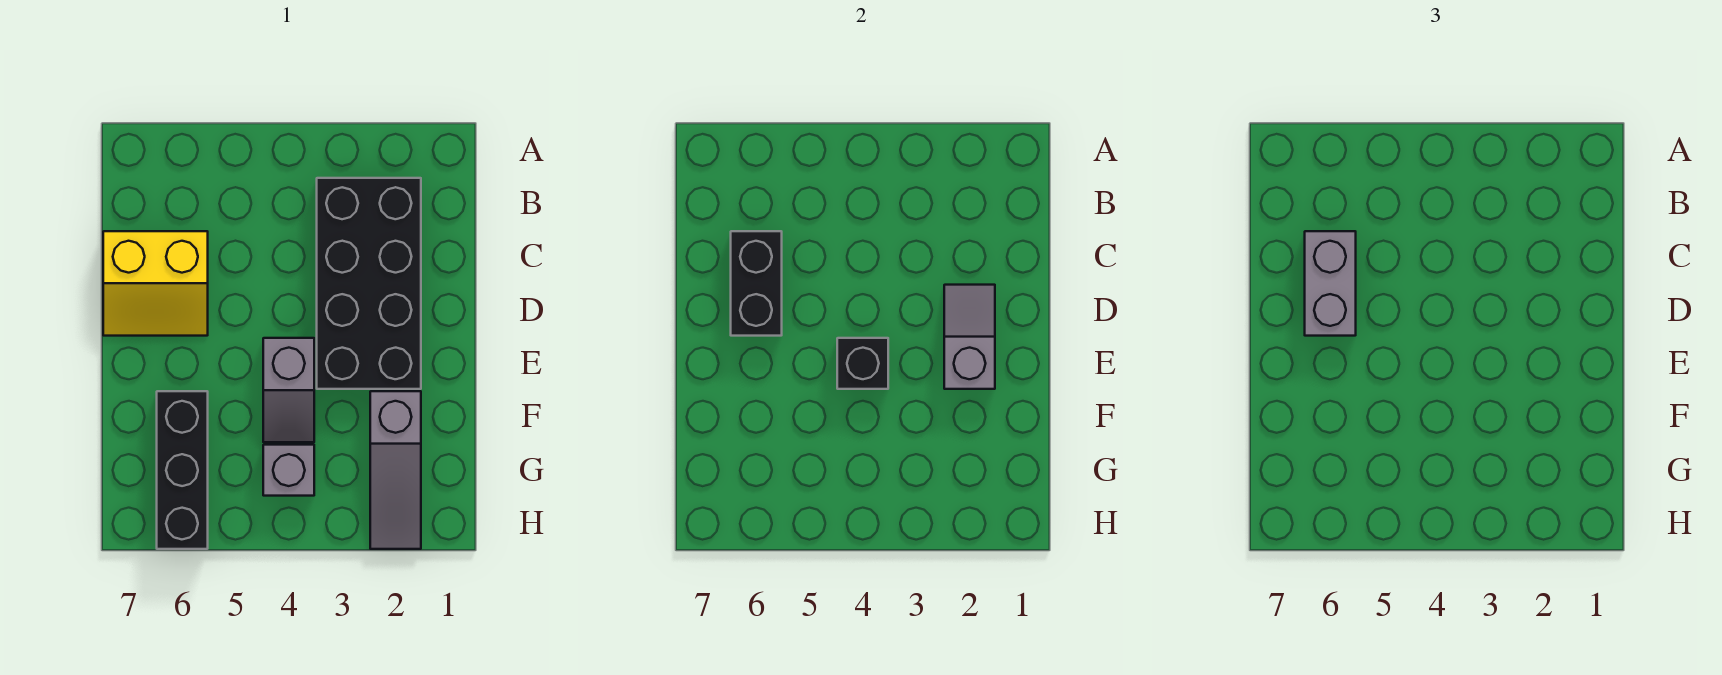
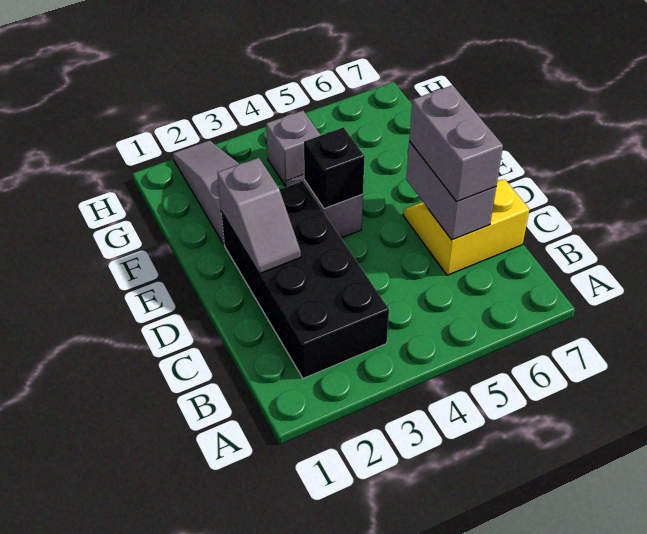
black brick C6:D6 level 2 -> grey brick C6:D6 level 2
black brick F6:H6 level 1 -> none

